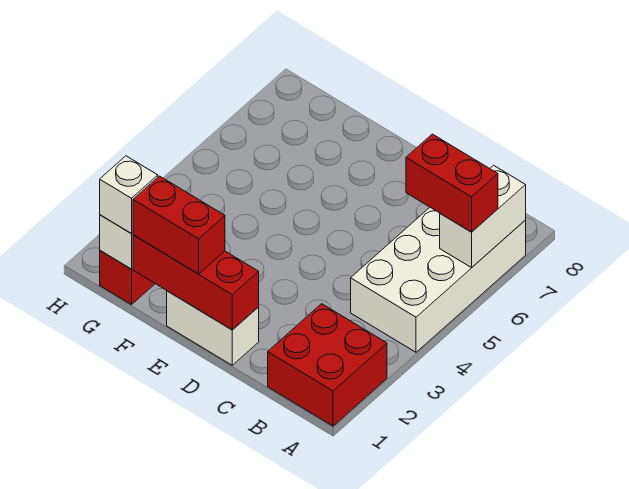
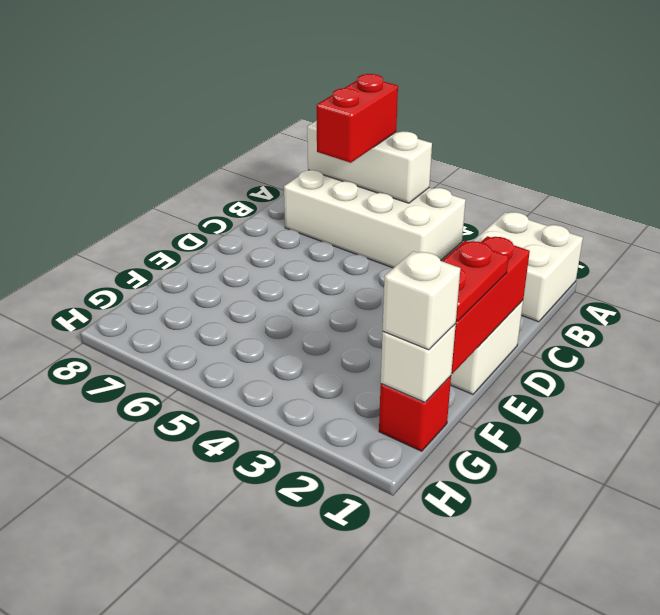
red brick A1:B2 level 1 -> white brick A1:B2 level 1
white brick A6:A7 level 2 -> white brick A5:A7 level 2
red brick E1:F1 level 3 -> red plate E1:F1 level 3

